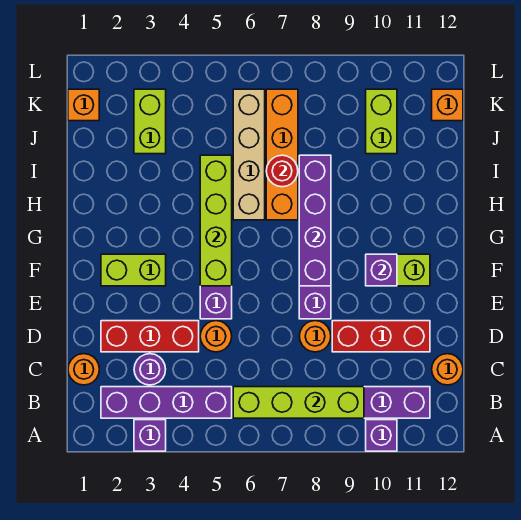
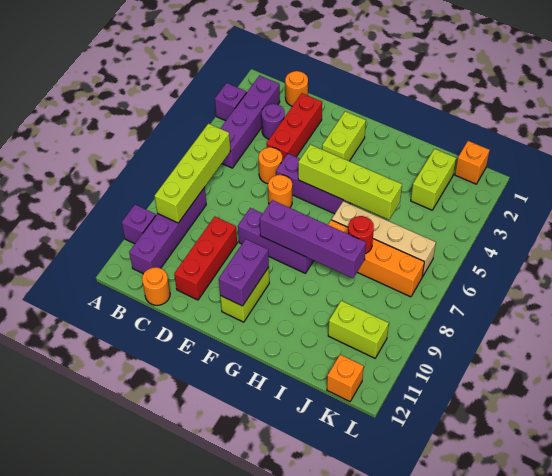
orange round brick D8 level 1 -> orange round brick E6 level 1
purple brick F10 level 2 -> purple brick F10:F11 level 2
lime brick J3:K3 level 1 -> lime brick J2:J3 level 1

